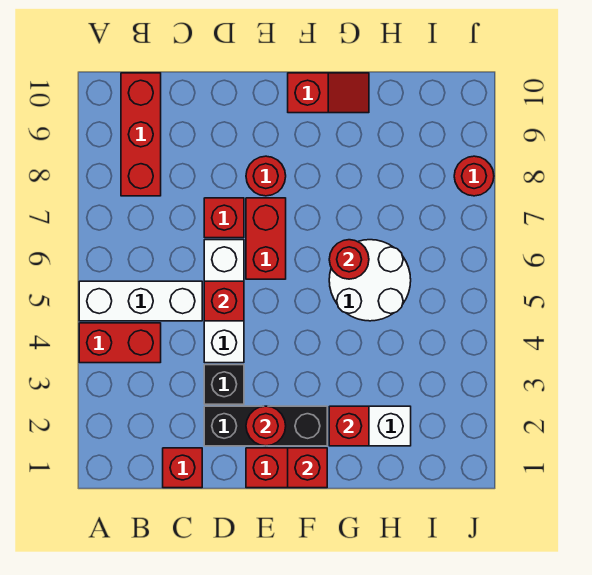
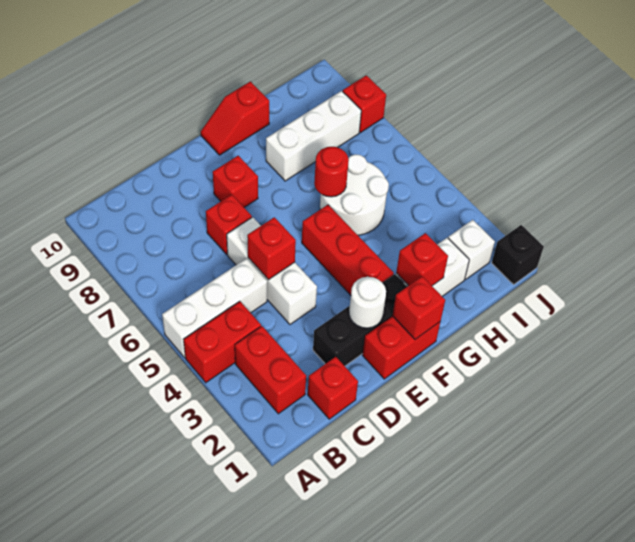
red brick B8:B10 level 1 -> red brick F3:F5 level 1
black brick D3 level 1 -> black brick J1 level 1
red round brick E2 level 2 -> white round brick E2 level 2
red brick E6:E7 level 1 -> red brick B2:B3 level 1
red round brick E8 level 1 -> red brick E8 level 1
red slope F10:G10 level 1 top F -> red slope F10:G10 level 1 top G
none -> white brick G8:I8 level 1
none -> white brick I2 level 1
red round brick J8 level 1 -> red brick J8 level 1

